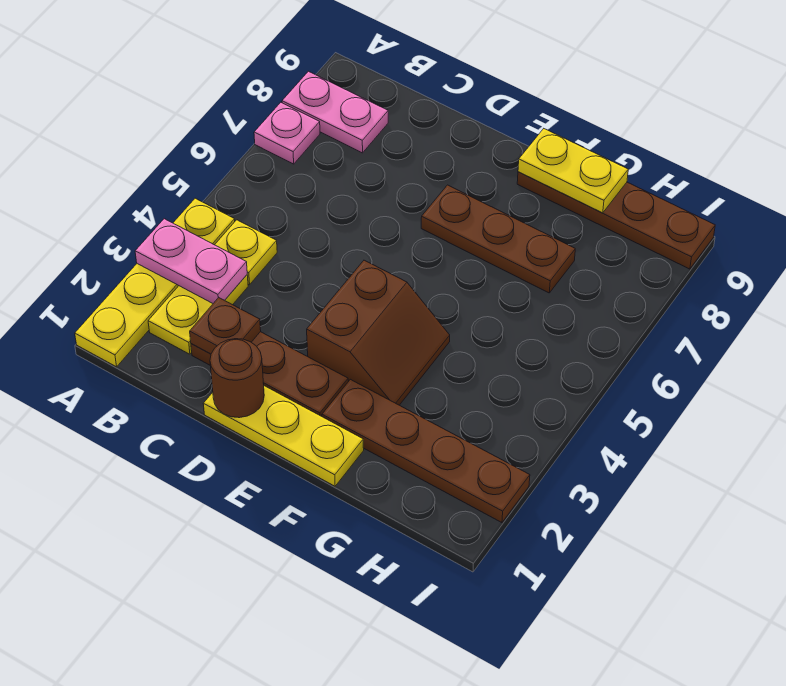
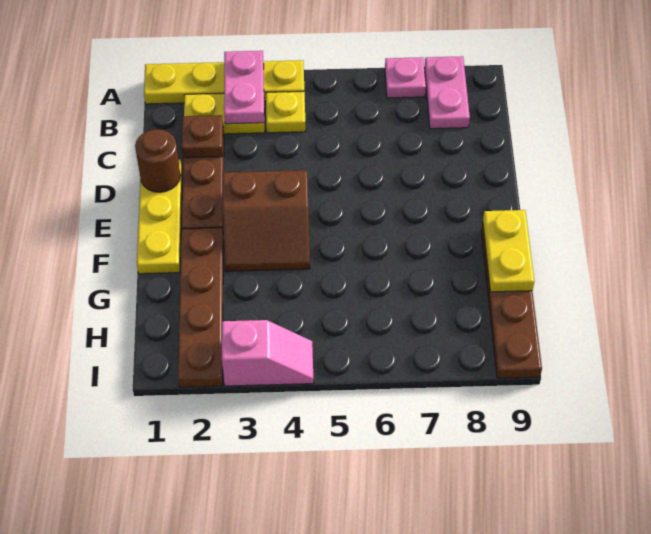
brown plate E7:G7 level 1 -> none
none -> pink slope I3:I4 level 1 top 3

